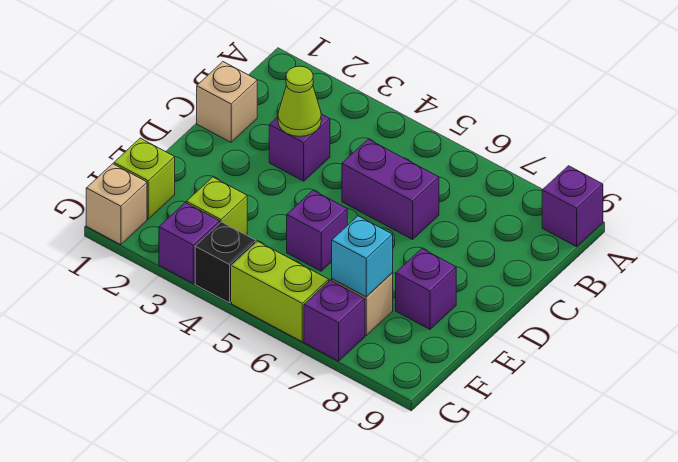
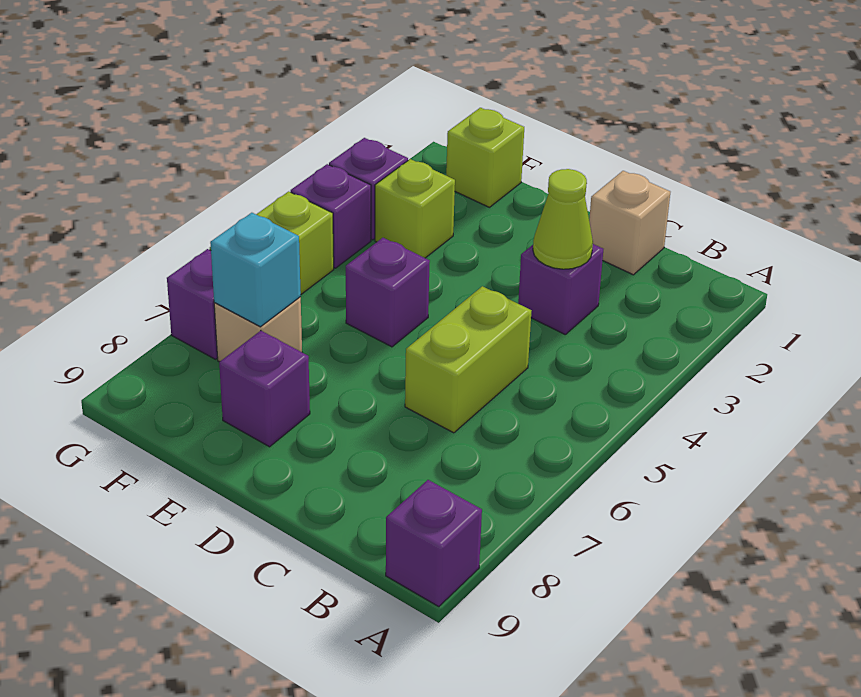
purple brick C5:C6 level 1 -> lime brick C5:C6 level 1
tan brick G1 level 1 -> none
black brick G4 level 1 -> purple brick G4 level 1

